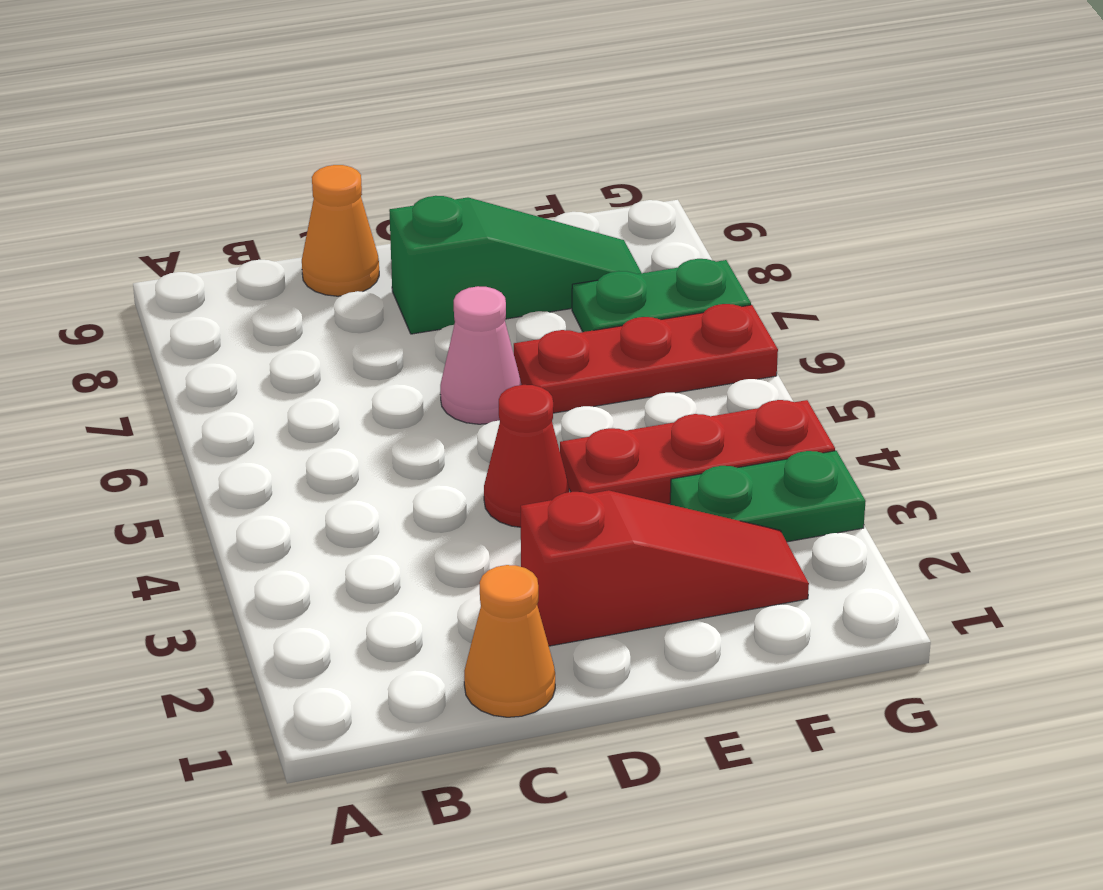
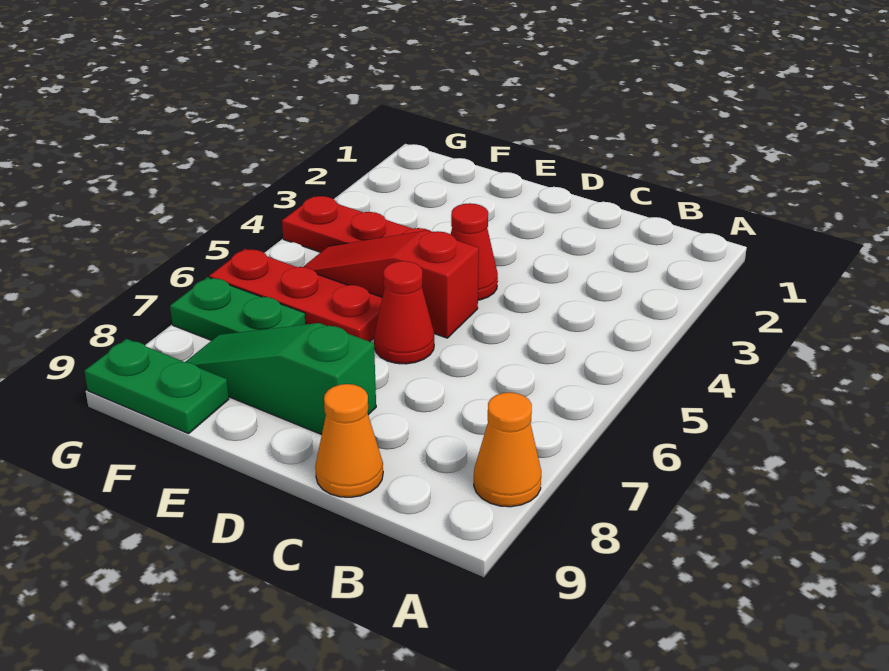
orange cone C1 level 1 -> orange cone A8 level 1
red slope D2:F2 level 1 top D -> red slope D5:F5 level 1 top D
pink cone D6 level 1 -> red cone D6 level 1
green plate F3:G3 level 1 -> green plate F9:G9 level 1

